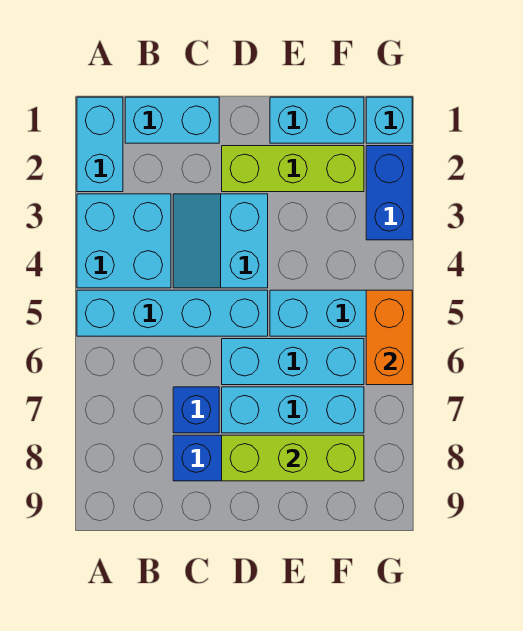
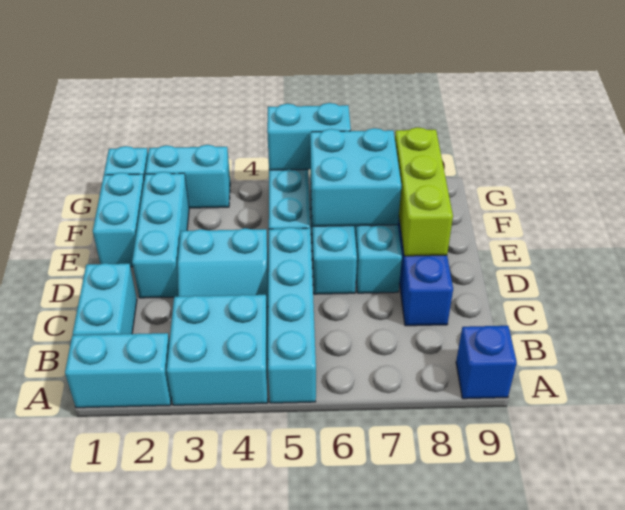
blue brick C7 level 1 -> blue brick A9 level 1
lime brick D2:F2 level 1 -> cyan brick D2:F2 level 1
none -> cyan brick E6:F7 level 2
blue brick G2:G3 level 1 -> cyan brick G2:G3 level 1
orange brick G5:G6 level 2 -> cyan brick G5:G6 level 2

